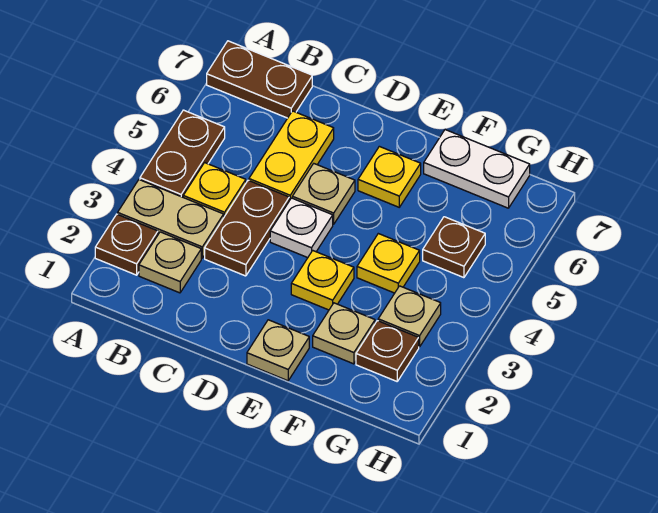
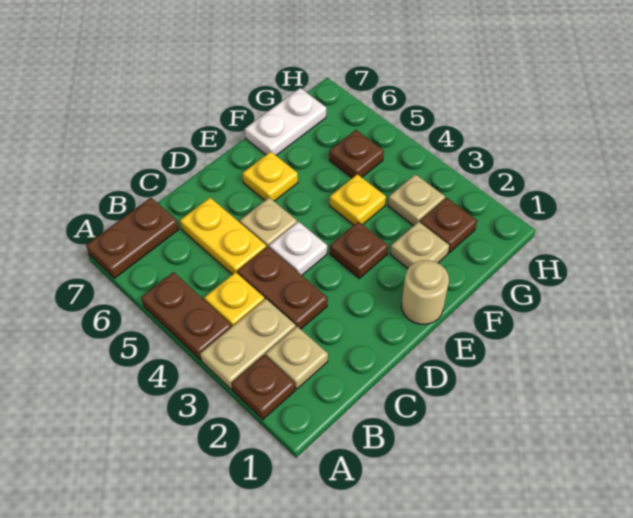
tan plate E1 level 1 -> tan round brick E1 level 1
yellow plate E3 level 1 -> brown plate E3 level 1

